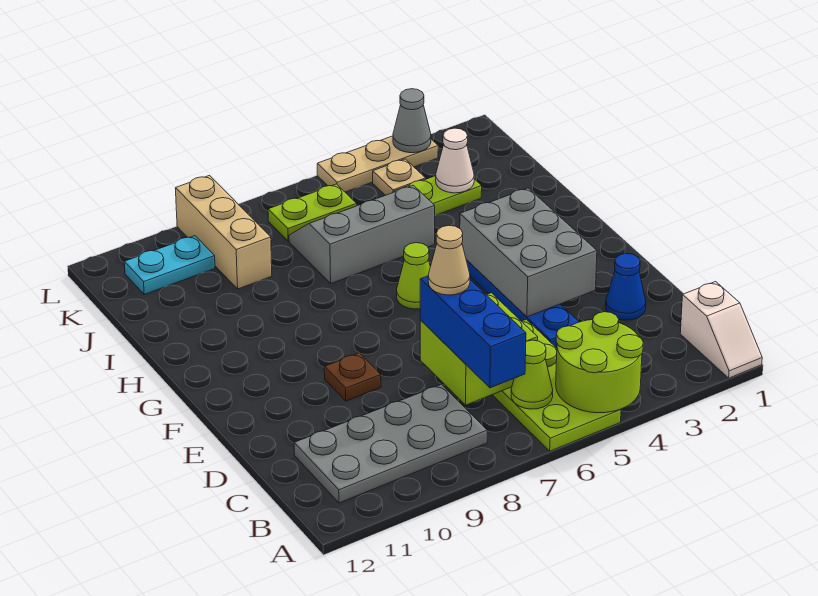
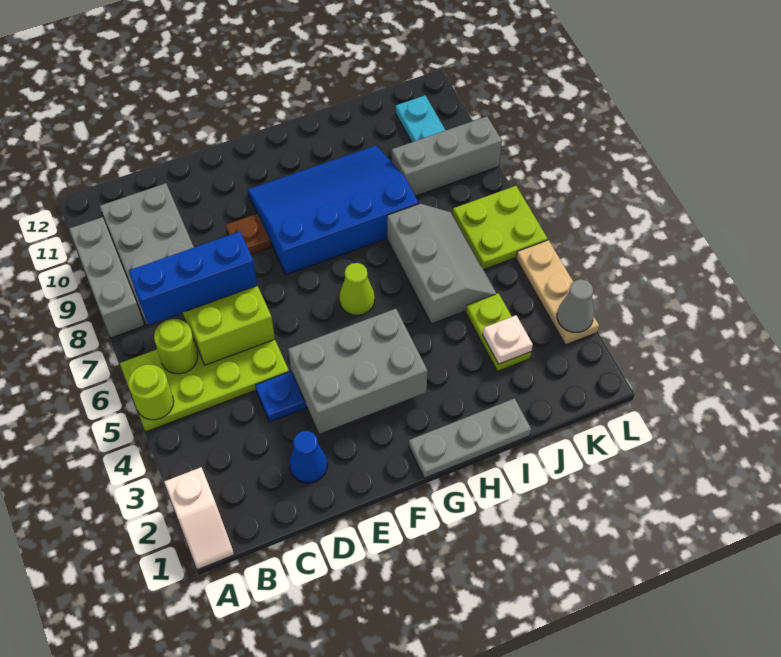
white slope A1:B1 level 1 top B -> white slope A1:A2 level 1 top 2
lime round brick A4:B5 level 2 -> lime round brick A5 level 2
none -> grey brick A8:A10 level 1
lime cone B6 level 2 -> lime round brick B6 level 2
tan cone D7 level 4 -> none
none -> blue slope F8:I10 level 1 top 8
none -> grey plate G1:I1 level 1
white cone J3 level 2 -> white plate J3 level 2
tan brick J9:L9 level 1 -> grey brick J9:L9 level 1
tan plate K4 level 1 -> none
lime plate K6:K7 level 1 -> lime plate K6:L7 level 1

